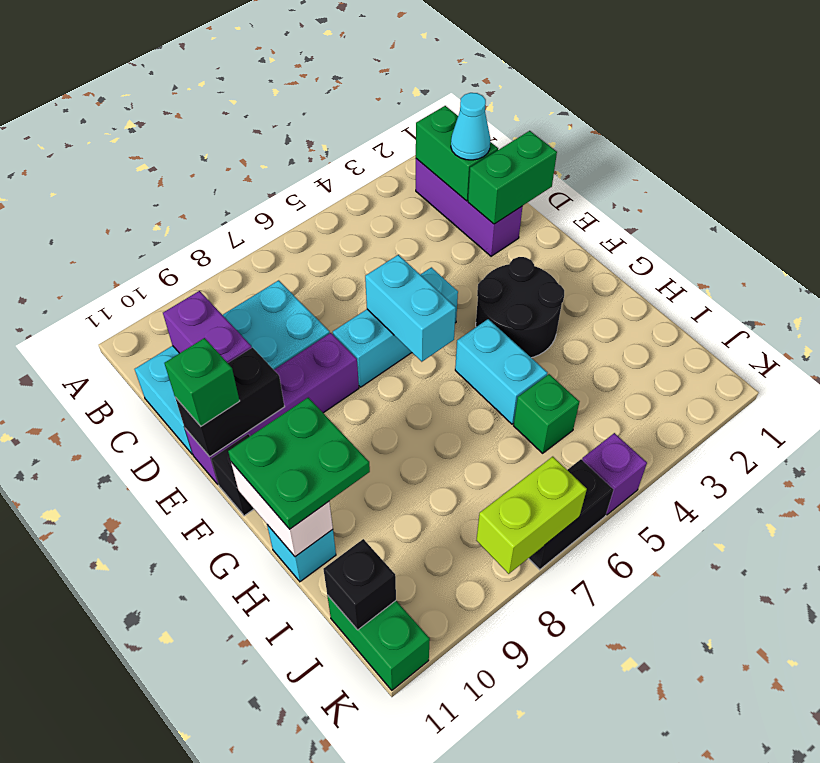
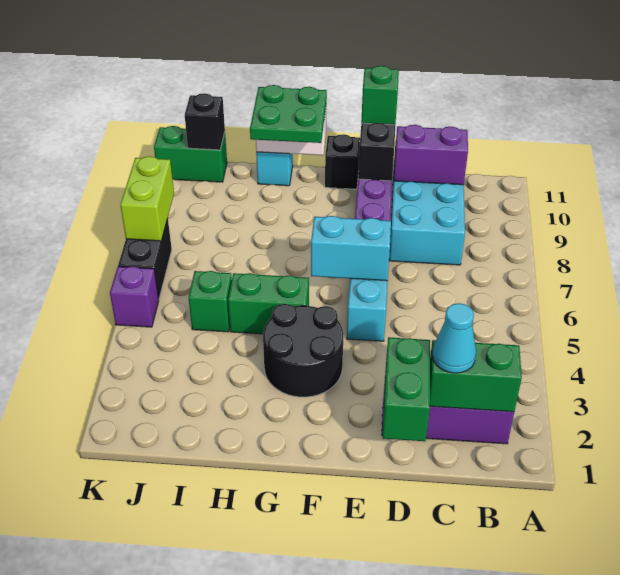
cyan brick G5:H5 level 1 -> green brick G5:H5 level 1

